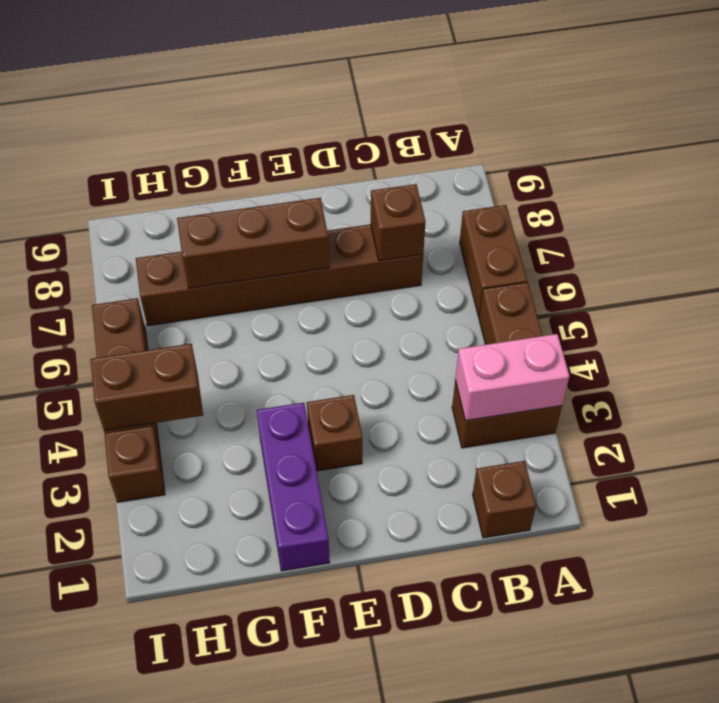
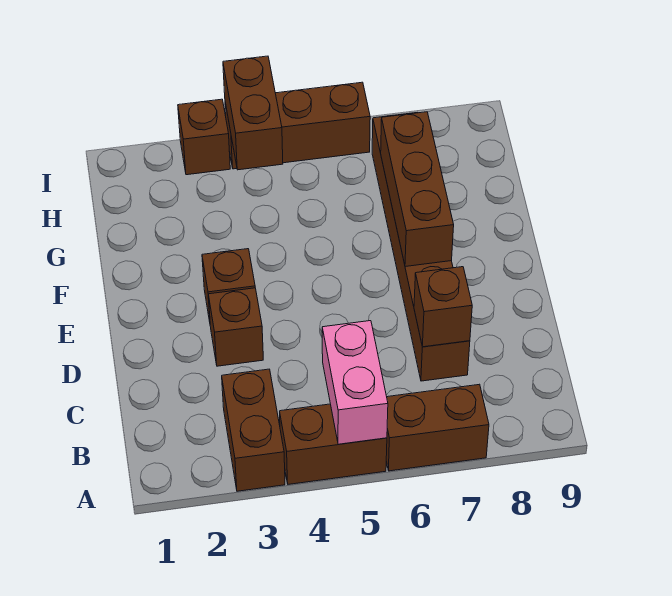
pink brick A3:B3 level 2 -> pink brick A5:B5 level 2
brown brick B1 level 1 -> brown brick D3 level 1
purple brick F1:F3 level 1 -> none

